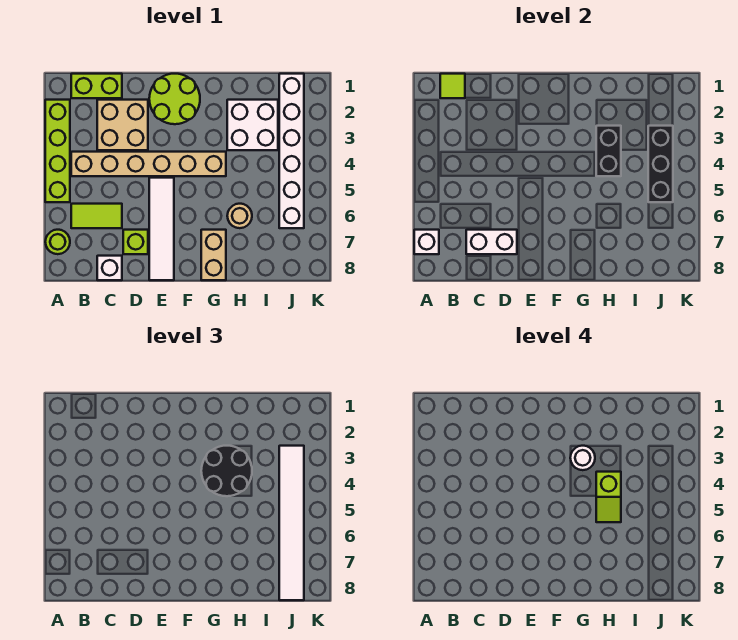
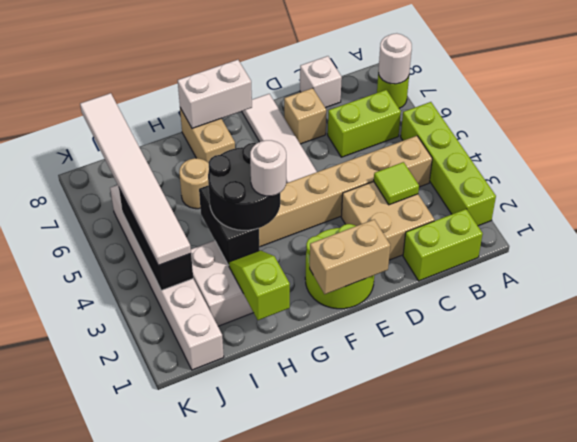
white brick A7 level 2 -> white round brick A7 level 2
lime tile B1 level 2 -> lime tile C3 level 2
lime tile B6:C6 level 1 -> lime brick B6:C6 level 1
white brick C7:D7 level 2 -> white brick F8:G8 level 2
lime brick D7 level 1 -> tan brick D7 level 1
none -> tan brick E1:F1 level 2
lime slope H4:H5 level 4 top 4 -> lime slope H1:H2 level 2 top 1

